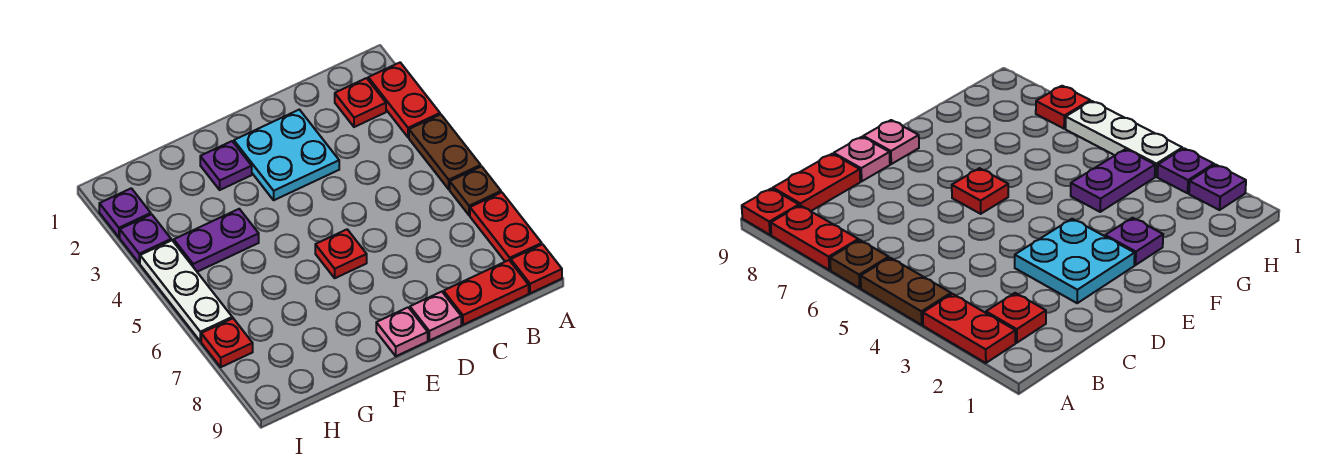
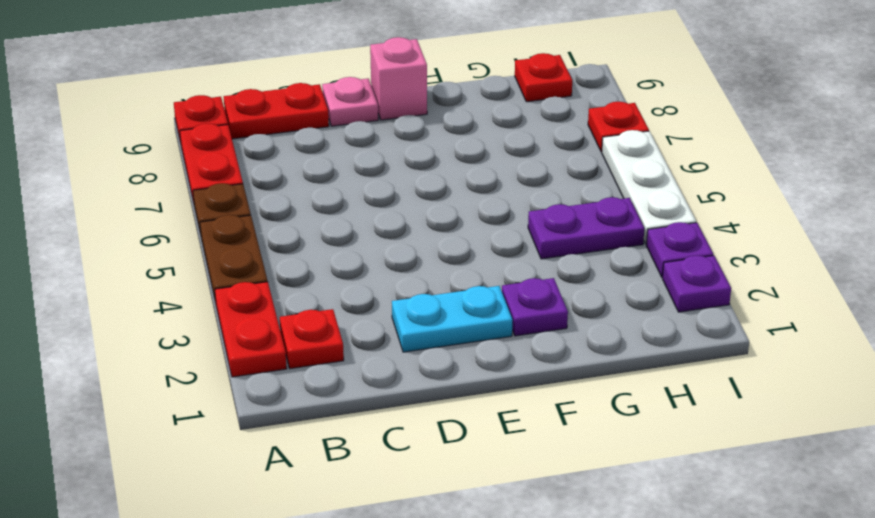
cyan plate D2:E3 level 1 -> cyan plate D2:E2 level 1
red plate E6 level 1 -> red plate H9 level 1
pink plate E9 level 1 -> pink brick E9 level 1

